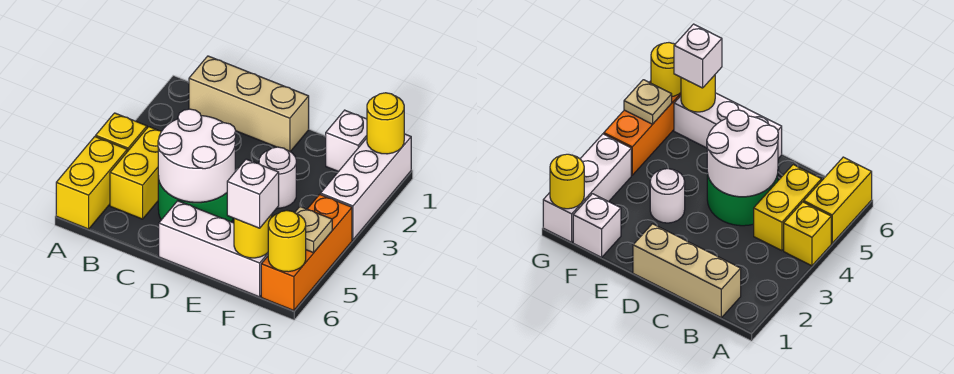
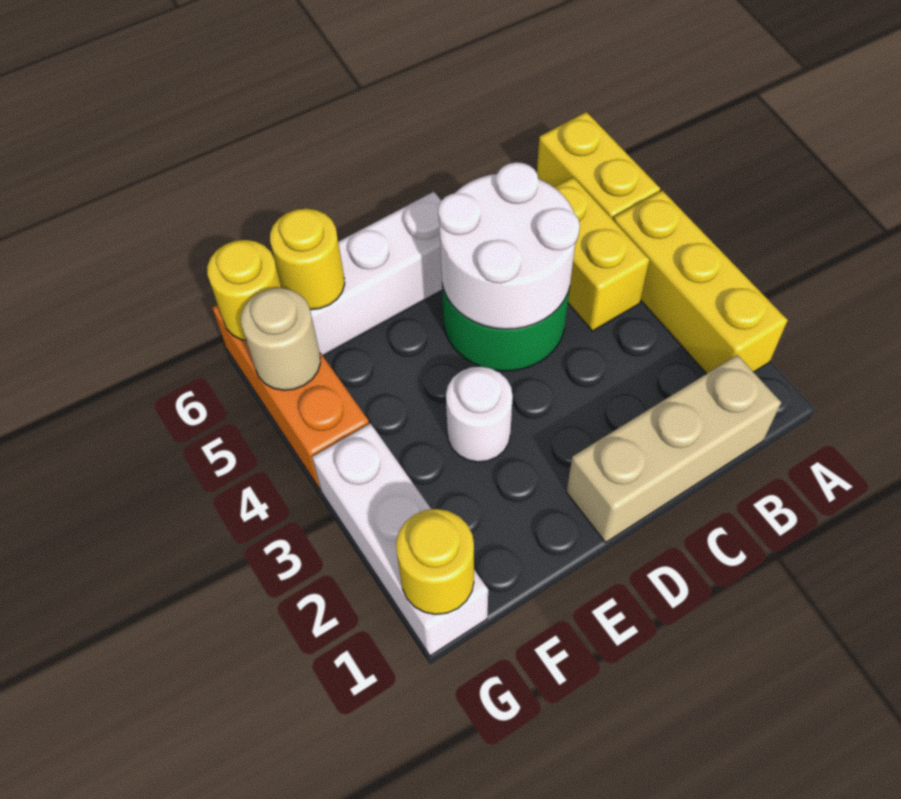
yellow brick A4 level 1 -> yellow brick A2:A4 level 1
white brick F1 level 1 -> none
white brick F6 level 3 -> none
tan plate G5 level 2 -> tan round brick G5 level 2

